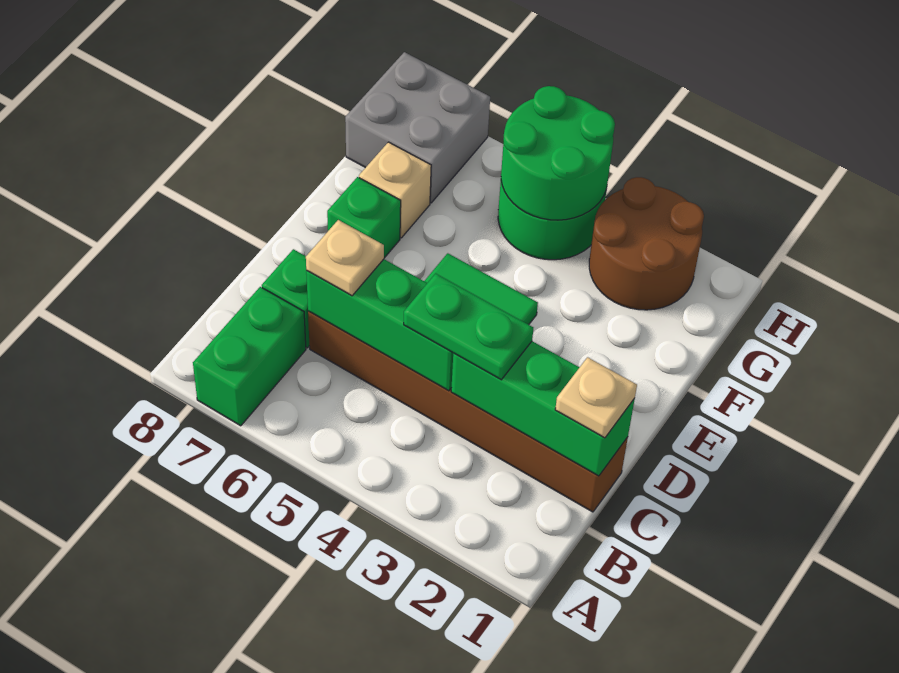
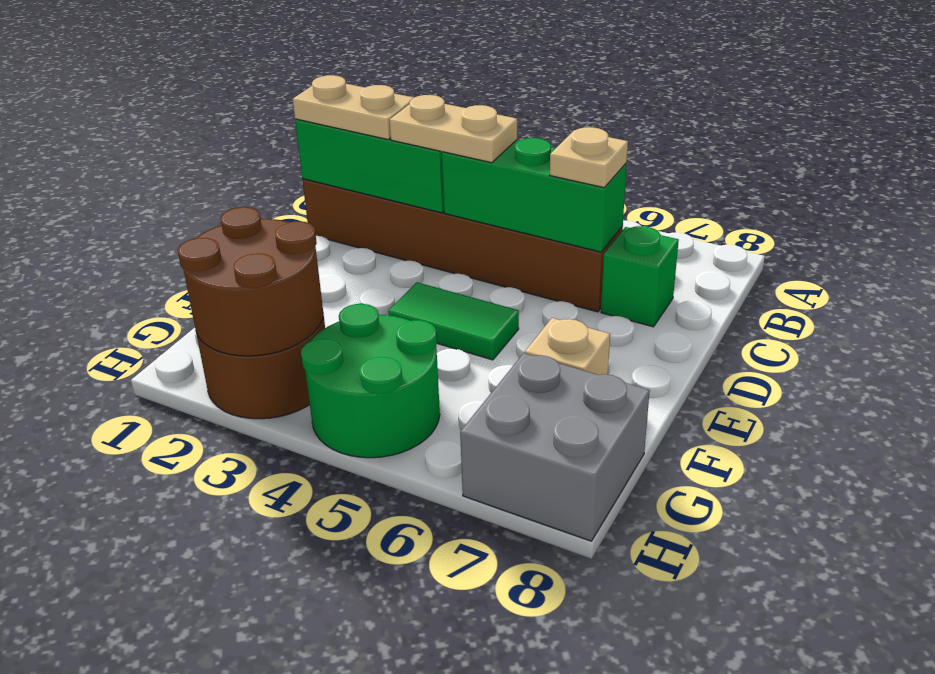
green brick A7:B7 level 1 -> none
tan plate C1 level 3 -> tan plate C1:C2 level 3
green plate C3:C4 level 3 -> tan plate C3:C4 level 3
green brick E7 level 1 -> none
none -> brown round brick G2:H3 level 2
green round brick G4:H5 level 2 -> none

